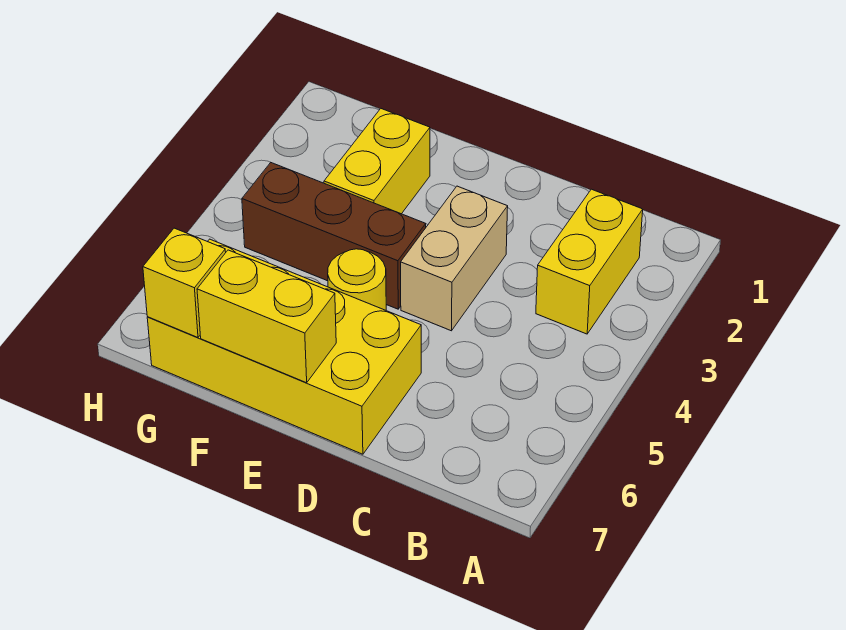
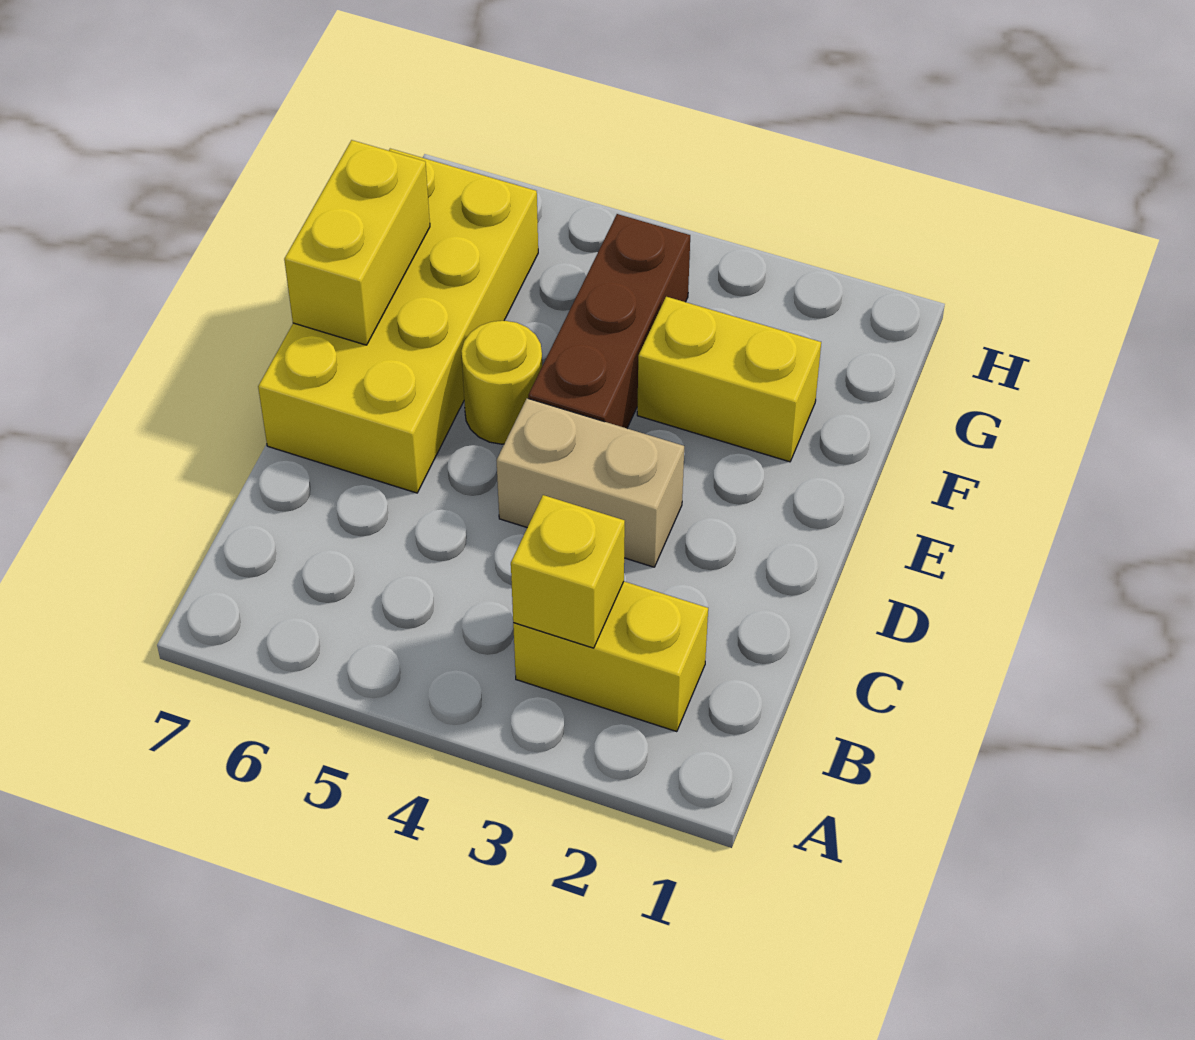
yellow brick G7 level 2 -> yellow brick B3 level 2

